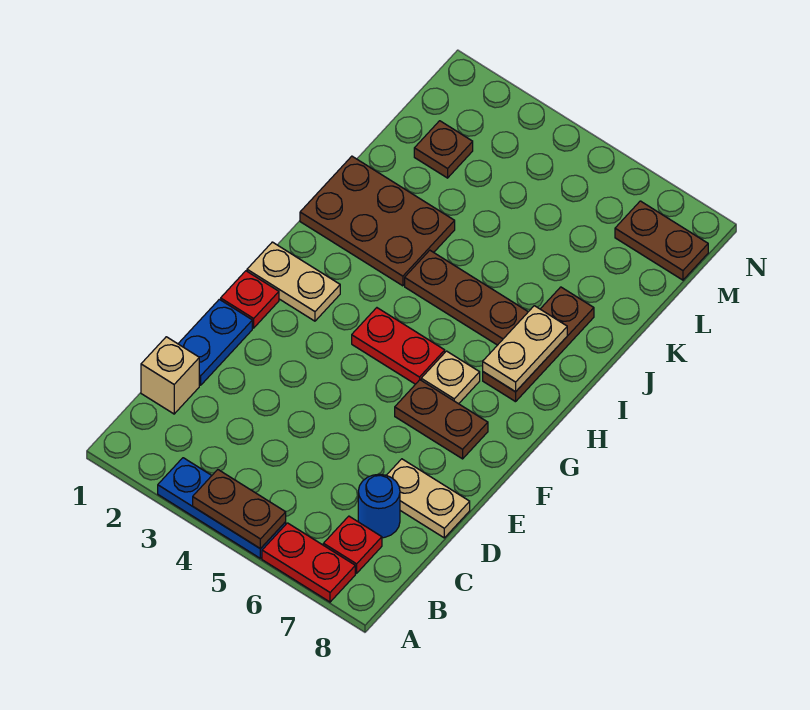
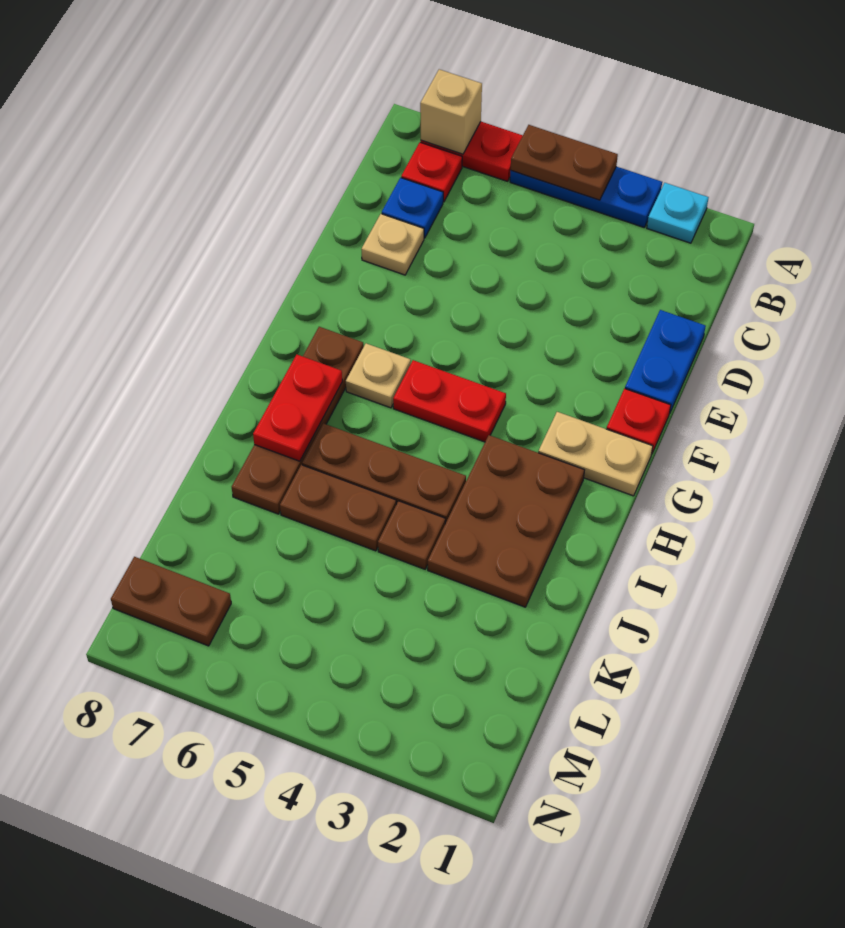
none -> cyan plate A2 level 1
tan brick C1 level 1 -> tan brick A7 level 2
blue round brick C7 level 1 -> blue plate C7 level 1
tan plate D7:D8 level 1 -> tan plate D7 level 1
brown plate F6:F7 level 1 -> brown plate J5:J6 level 1
brown plate H7:J7 level 1 -> brown plate G7:J7 level 1
tan plate H7:I7 level 2 -> red plate H7:I7 level 2
brown plate I1:J3 level 1 -> brown plate H2:J3 level 1
brown plate L2 level 1 -> brown plate J4 level 1

